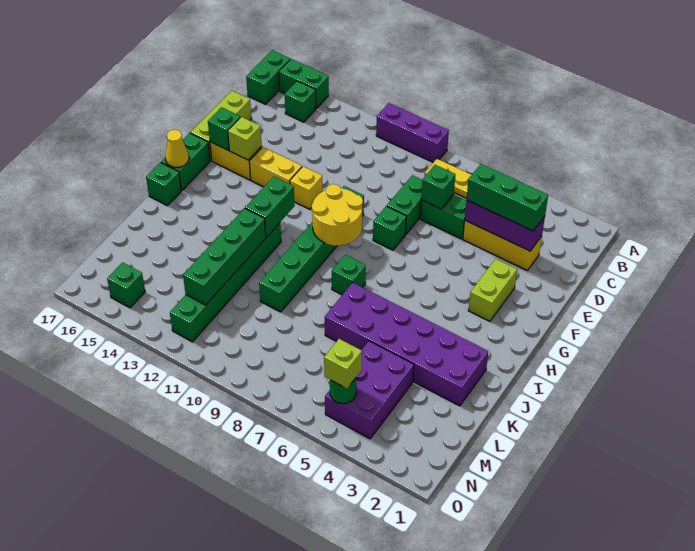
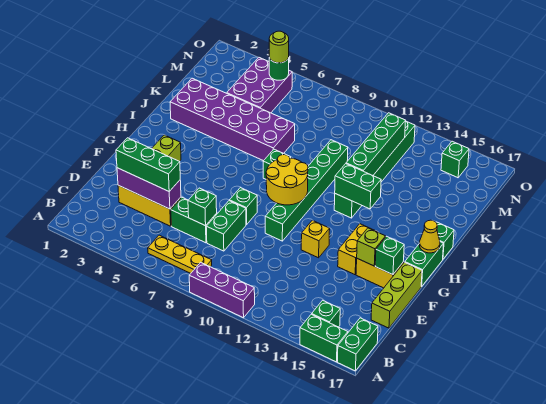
yellow brick F13:F14 level 1 -> yellow brick F14:G14 level 1
green brick H12:I12 level 2 -> green brick I12:I13 level 2
lime brick N5 level 3 -> lime round brick N5 level 3

